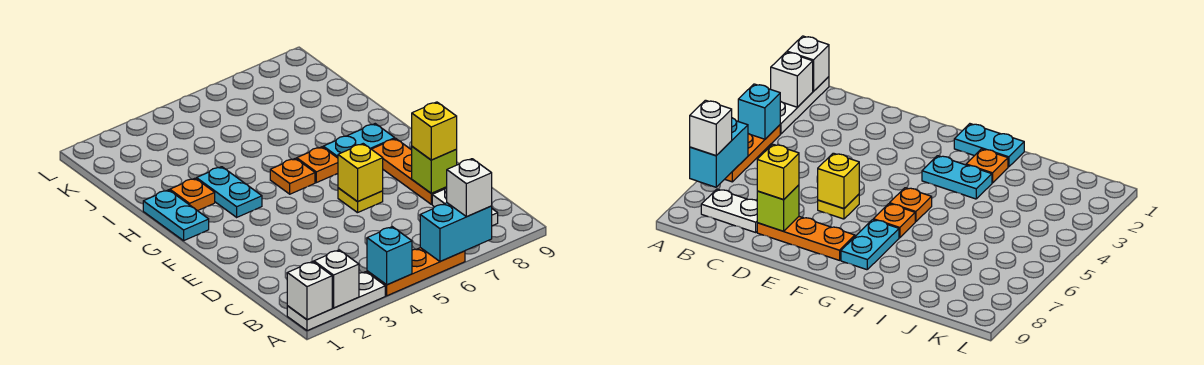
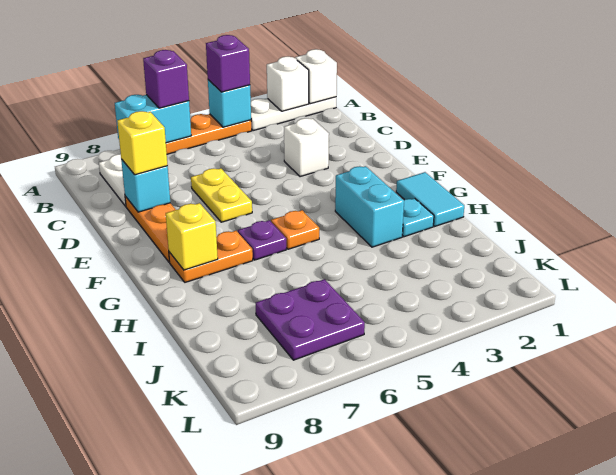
none -> purple brick A4 level 3
none -> purple brick A6 level 3
white brick A7 level 3 -> white brick D3 level 1
lime brick D8 level 2 -> cyan brick D8 level 2
yellow plate E6 level 1 -> yellow plate D6:E6 level 1
yellow brick E6 level 2 -> yellow brick G8 level 2
cyan plate G1:H1 level 1 -> cyan tile G1:H1 level 1
cyan plate G3:H3 level 1 -> cyan brick G3:H3 level 1
orange plate G6 level 1 -> purple plate G6 level 1
cyan plate G7:G8 level 1 -> orange plate G7:G8 level 1
orange plate H2 level 1 -> cyan plate H2 level 1
none -> purple plate J6:K7 level 1

